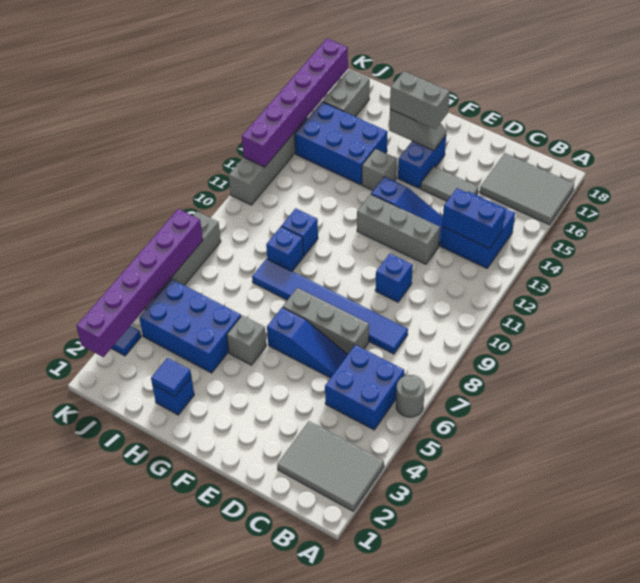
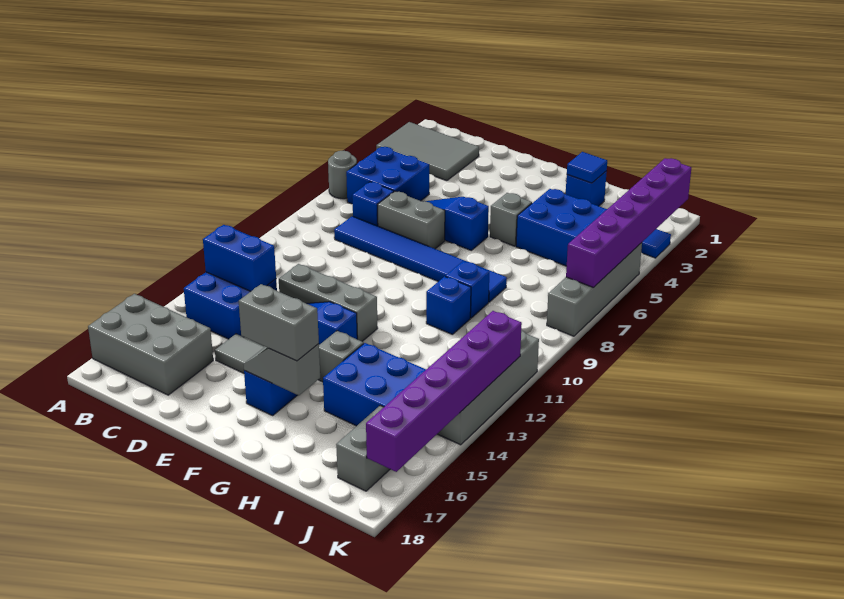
grey tile A16:C17 level 1 -> grey brick A16:C17 level 1
grey brick D7:F7 level 1 -> grey brick D7:E7 level 1
blue brick D10 level 1 -> blue brick C7 level 1

